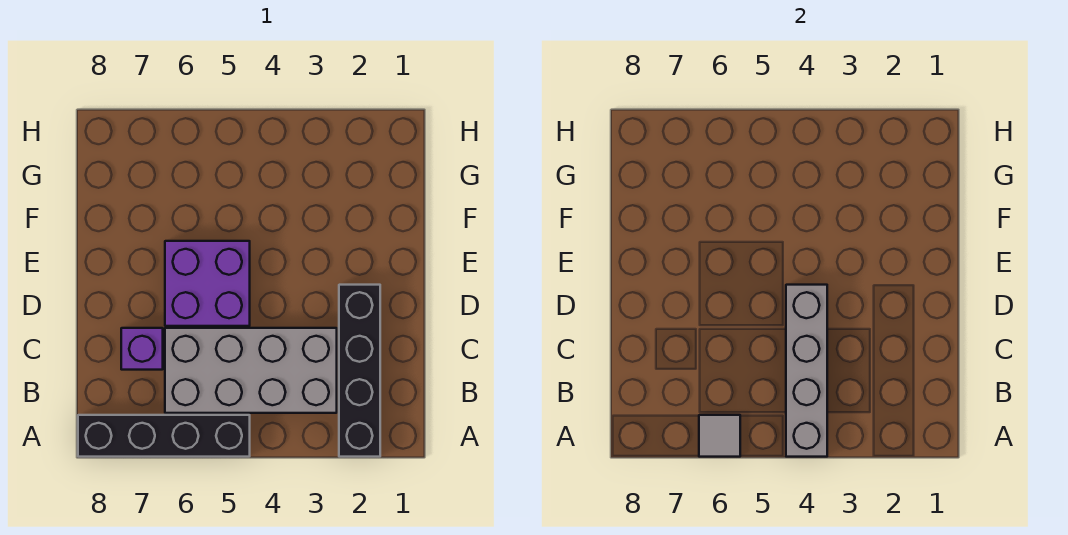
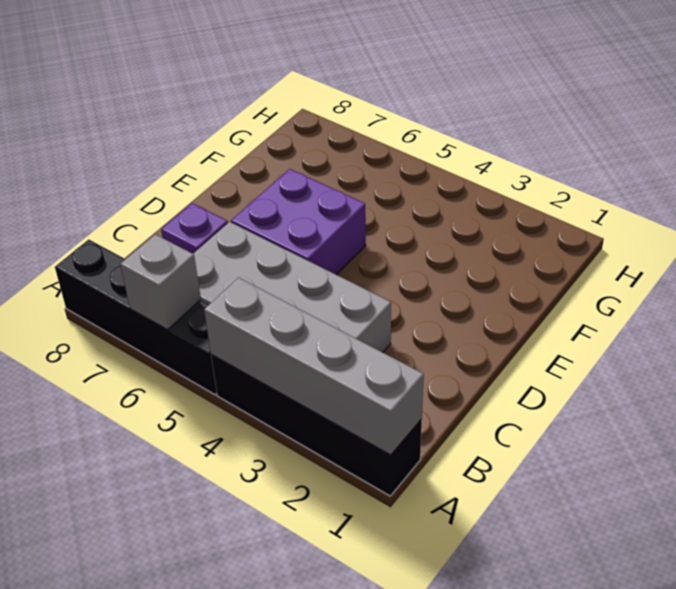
black brick A2:D2 level 1 -> black brick A1:A4 level 1
grey brick A4:D4 level 2 -> grey brick A1:A4 level 2
grey tile A6 level 2 -> grey brick A6 level 2

